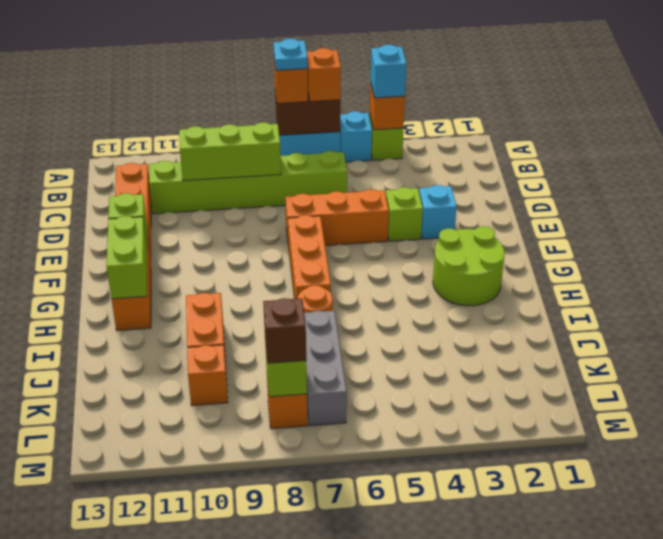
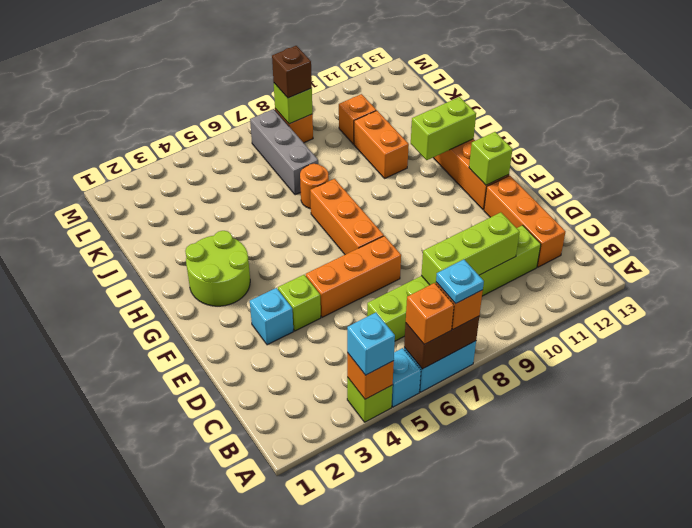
lime brick G12:H12 level 2 -> lime brick H11:H12 level 2

